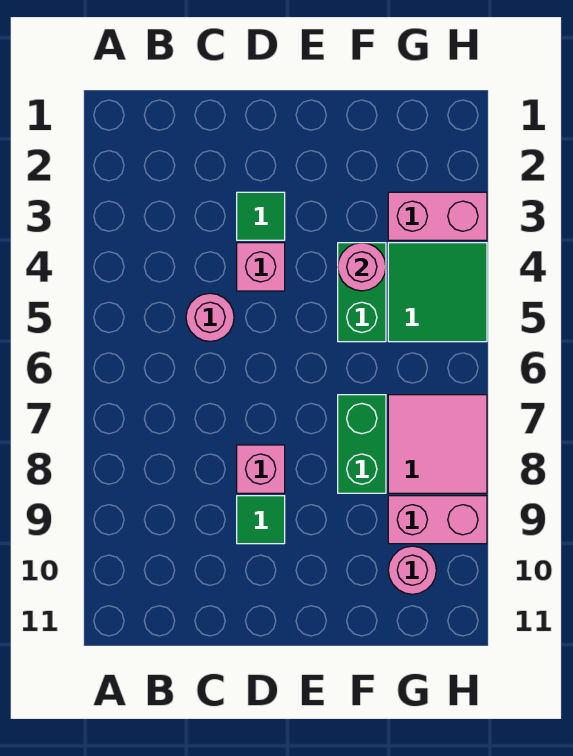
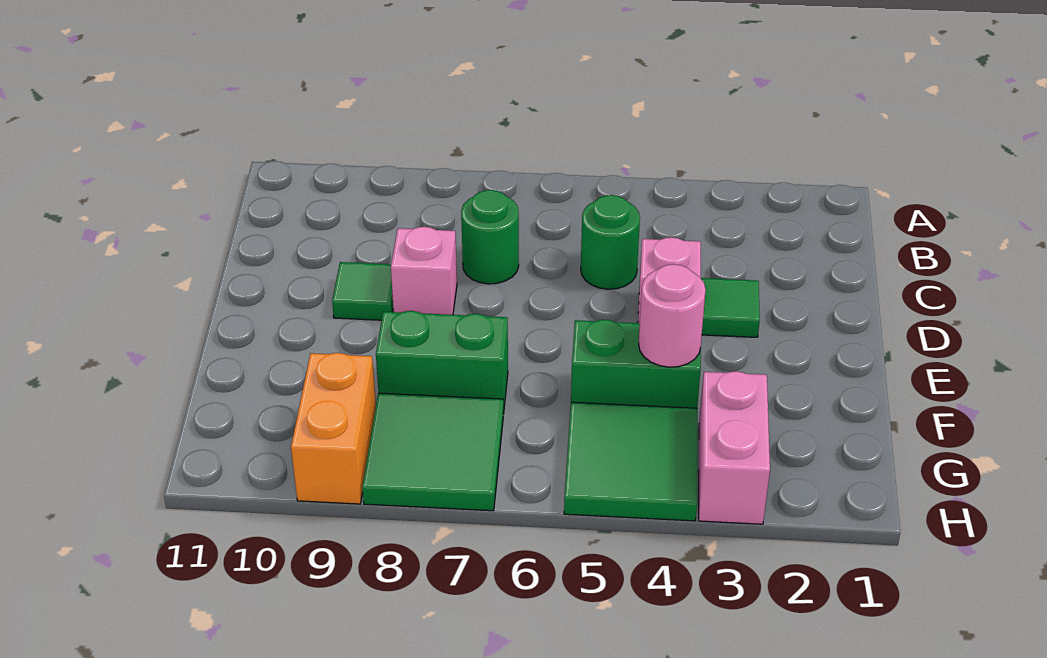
pink round brick C5 level 1 -> green round brick C5 level 1
none -> green round brick C7 level 1
pink tile G7:H8 level 1 -> green tile G7:H8 level 1
pink brick G9:H9 level 1 -> orange brick G9:H9 level 1
pink round brick G10 level 1 -> none

